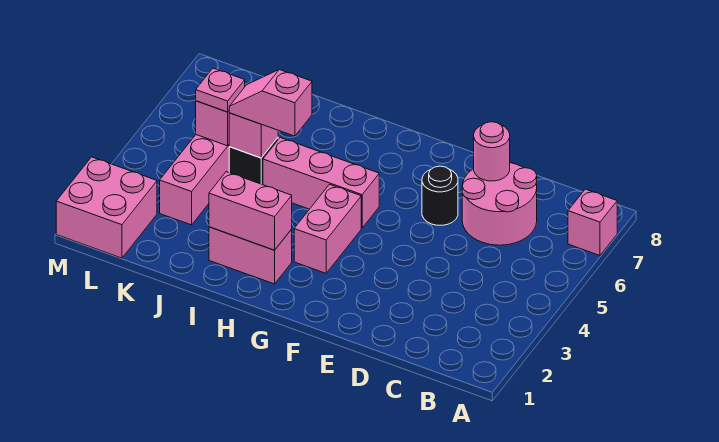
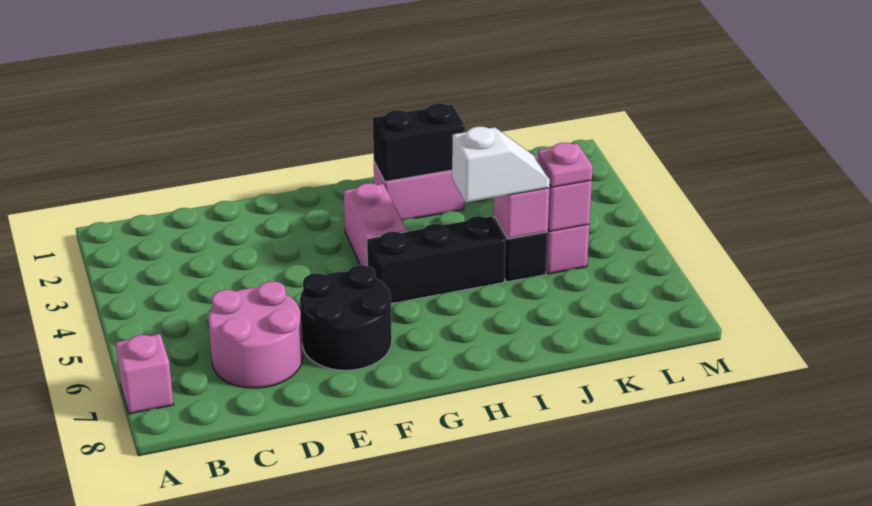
pink round brick D7 level 2 -> none
black round brick E6 level 1 -> black round brick E6:F7 level 1
pink brick G5:I5 level 1 -> black brick G5:I5 level 1
pink brick H2:I2 level 2 -> black brick H2:I2 level 2
pink slope I5:J5 level 3 top I -> white slope I5:J5 level 3 top I
pink brick L1:M2 level 1 -> none

